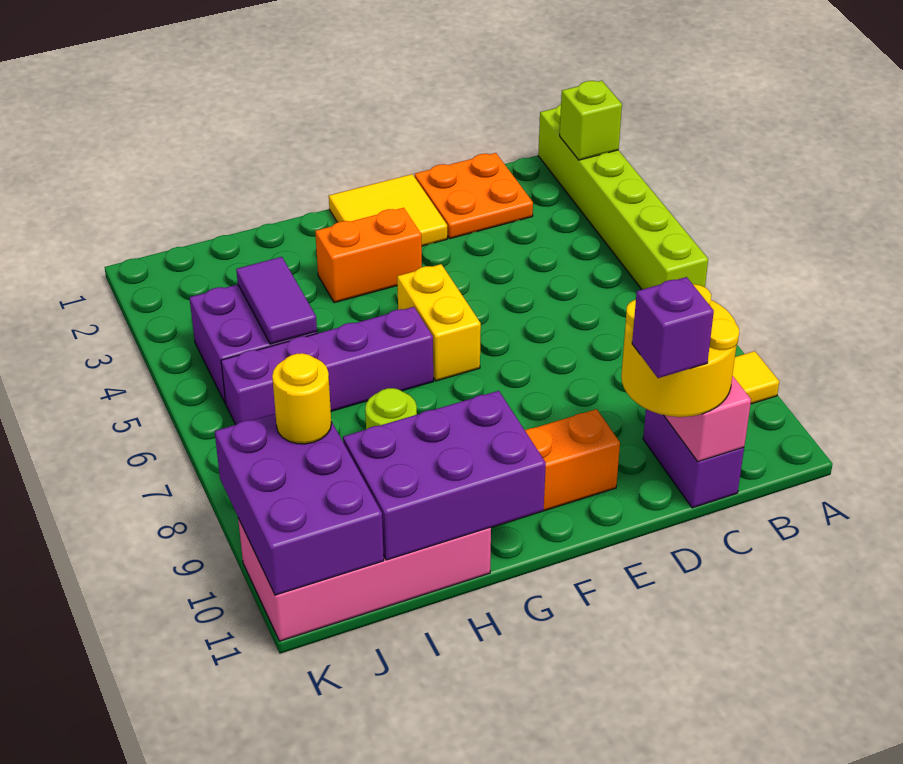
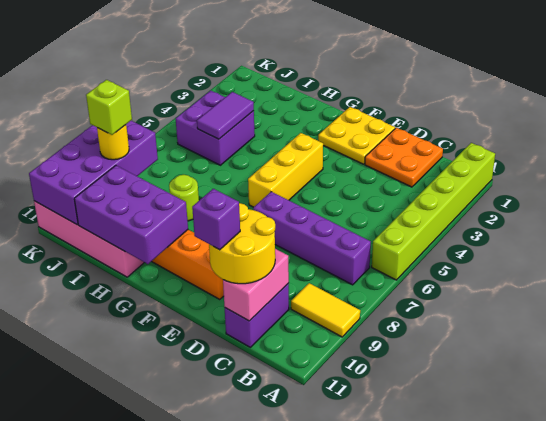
lime brick A2 level 2 -> lime brick J9 level 4
yellow tile E1:F2 level 1 -> yellow plate E1:F2 level 1
orange brick F3:G3 level 1 -> none
yellow brick F5:F6 level 1 -> yellow brick F4:F6 level 1
purple brick G6:J6 level 1 -> purple brick B7:E7 level 1
purple brick J9:K11 level 2 -> purple brick J8:K11 level 2

